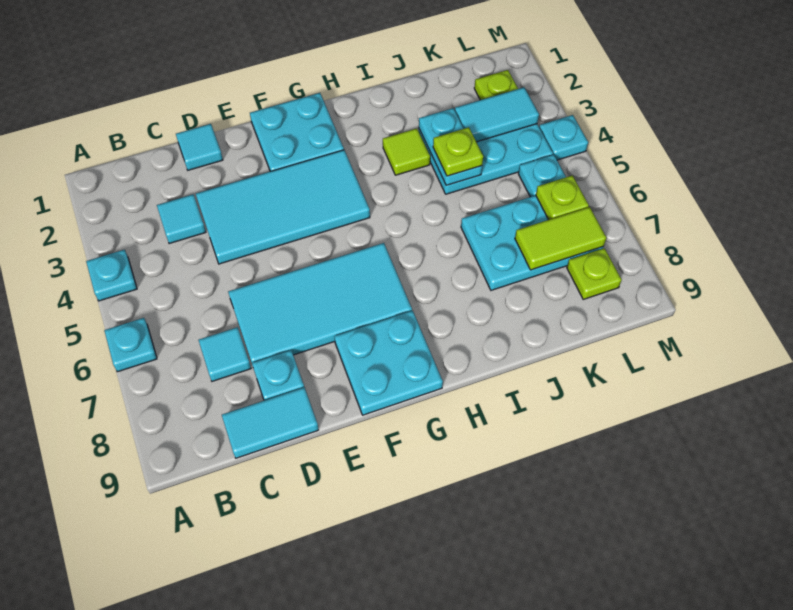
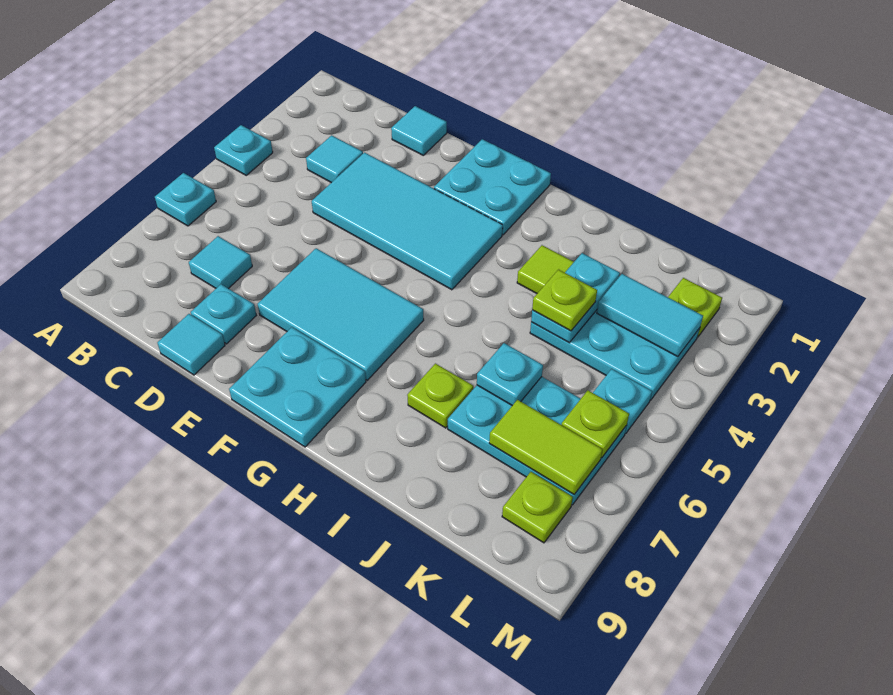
cyan tile C9:D9 level 1 -> cyan tile D9 level 1
cyan tile D6:G7 level 1 -> cyan tile E6:G7 level 1
none -> lime plate I7 level 1
cyan plate M4 level 1 -> cyan plate J6 level 2

